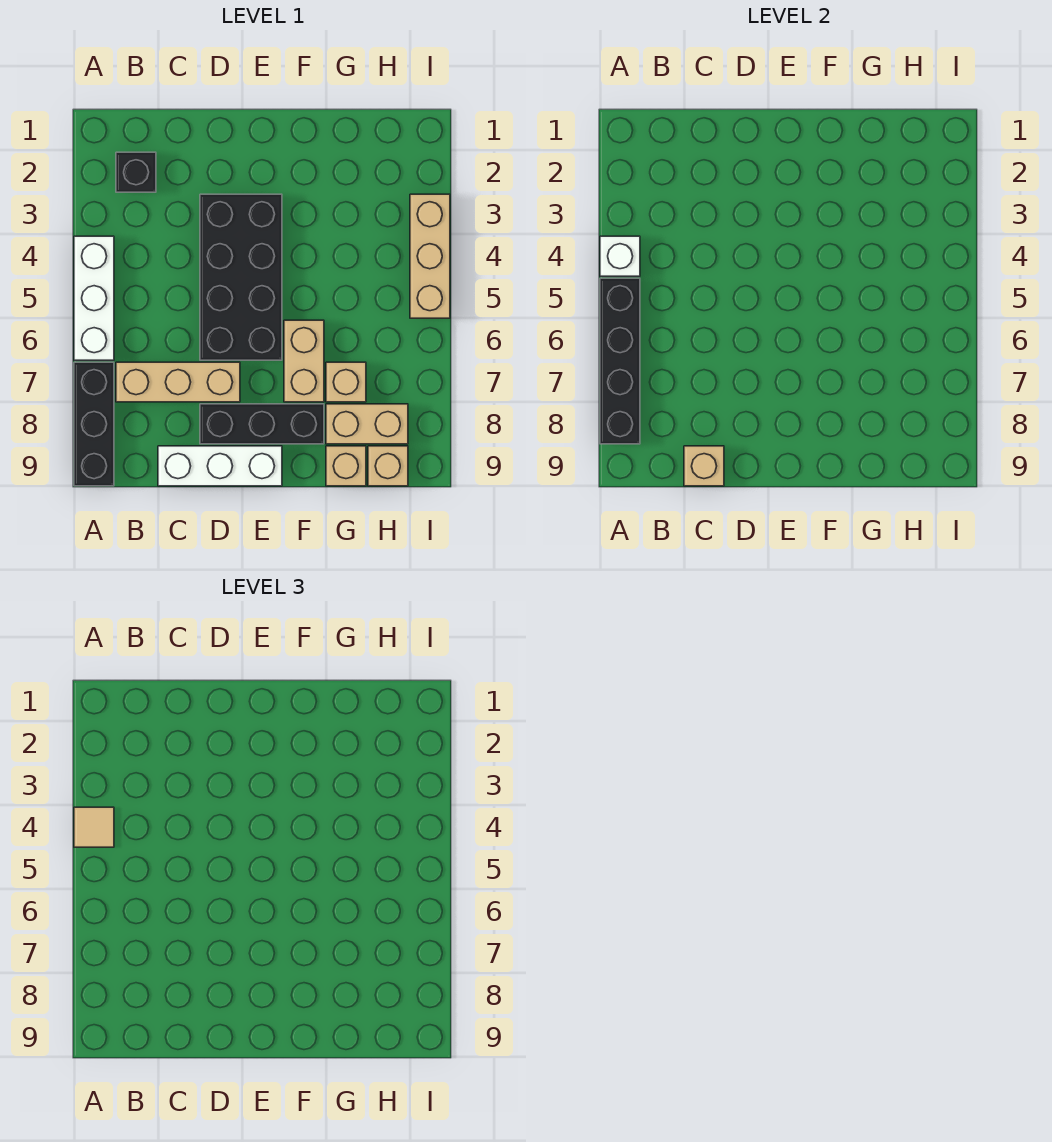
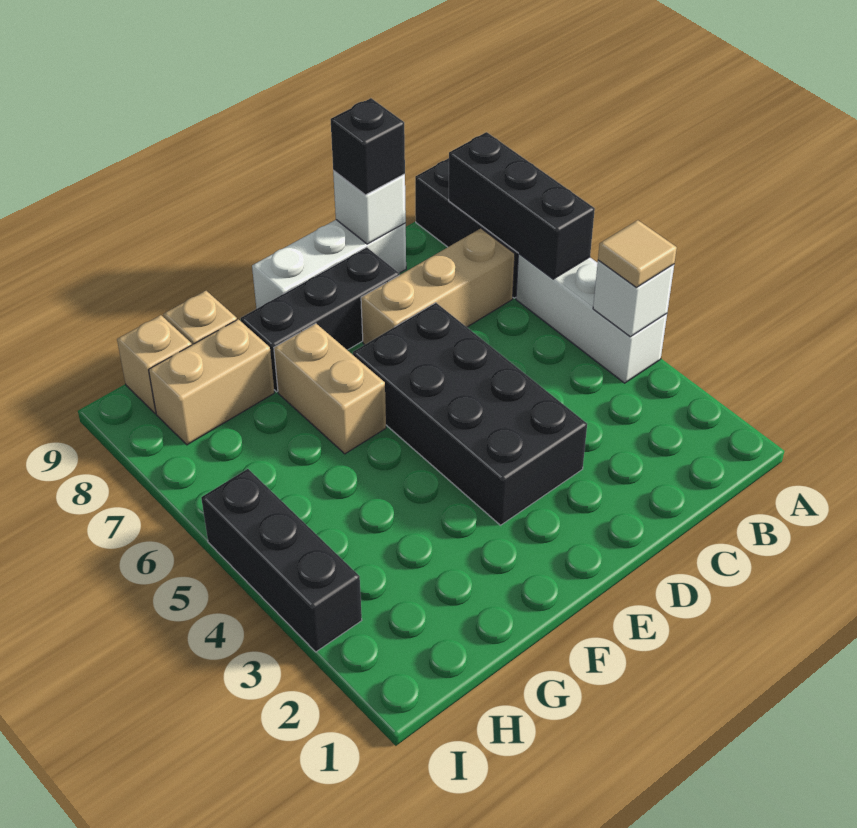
black brick A5:A8 level 2 -> black brick A6:A8 level 2
black brick B2 level 1 -> black brick C9 level 3
tan brick C9 level 2 -> white brick C9 level 2
tan brick G7 level 1 -> none
tan brick I3:I5 level 1 -> black brick I3:I5 level 1

